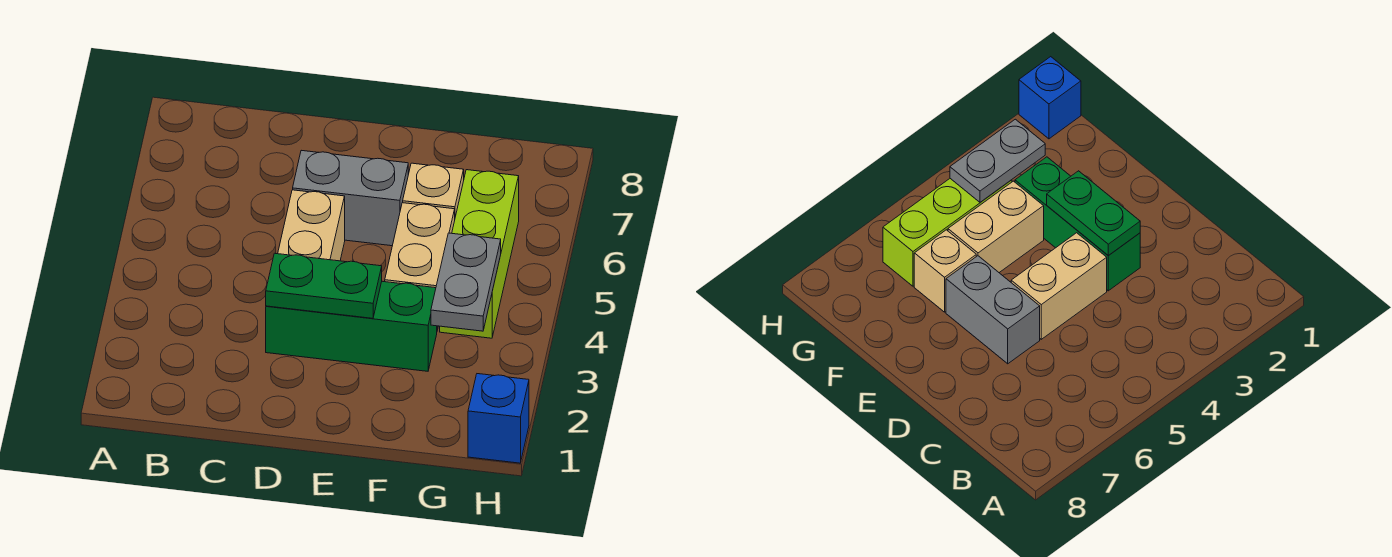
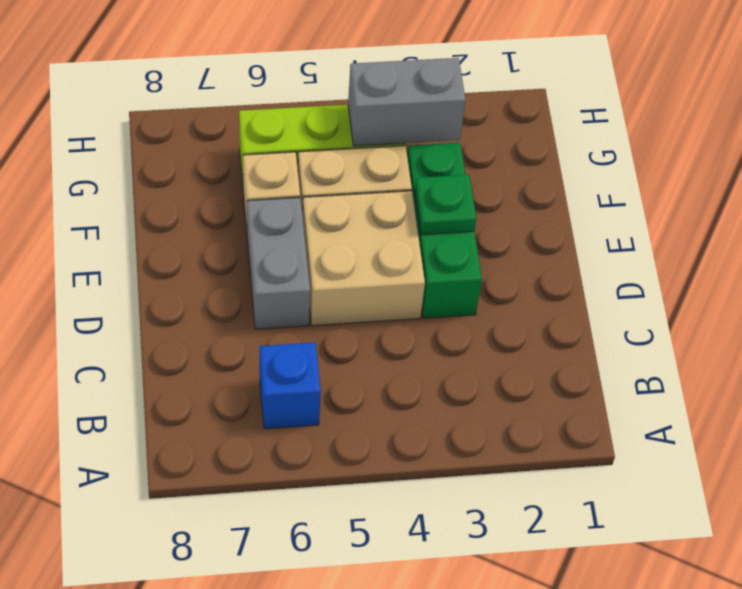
green plate D3:E3 level 2 -> green plate E3 level 2
tan brick D4:D5 level 1 -> tan brick D4:E5 level 1
grey plate G3:G4 level 2 -> grey brick G3:G4 level 2
blue brick H1 level 1 -> blue brick B6 level 1

